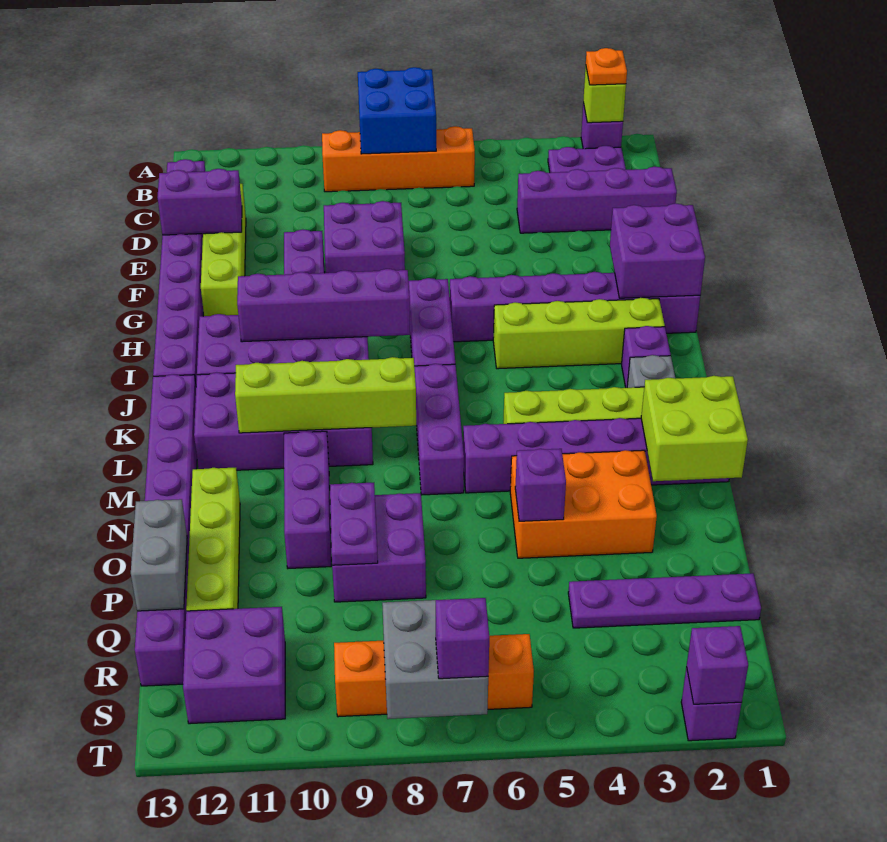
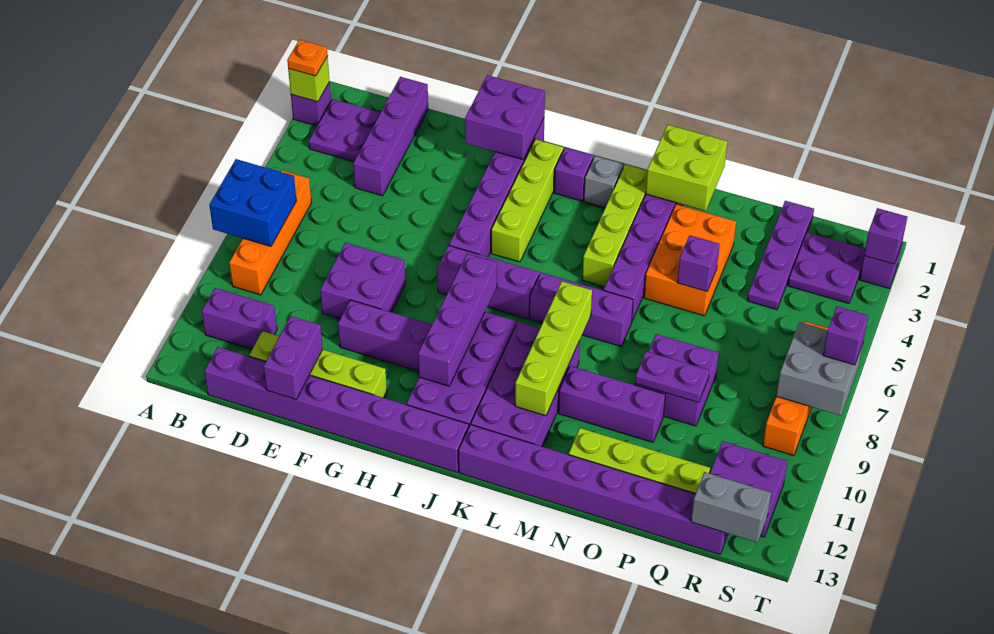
none -> purple brick B11:C11 level 1
grey brick P13:Q13 level 2 -> grey brick R13:S13 level 2
none -> purple plate R2:S3 level 1

